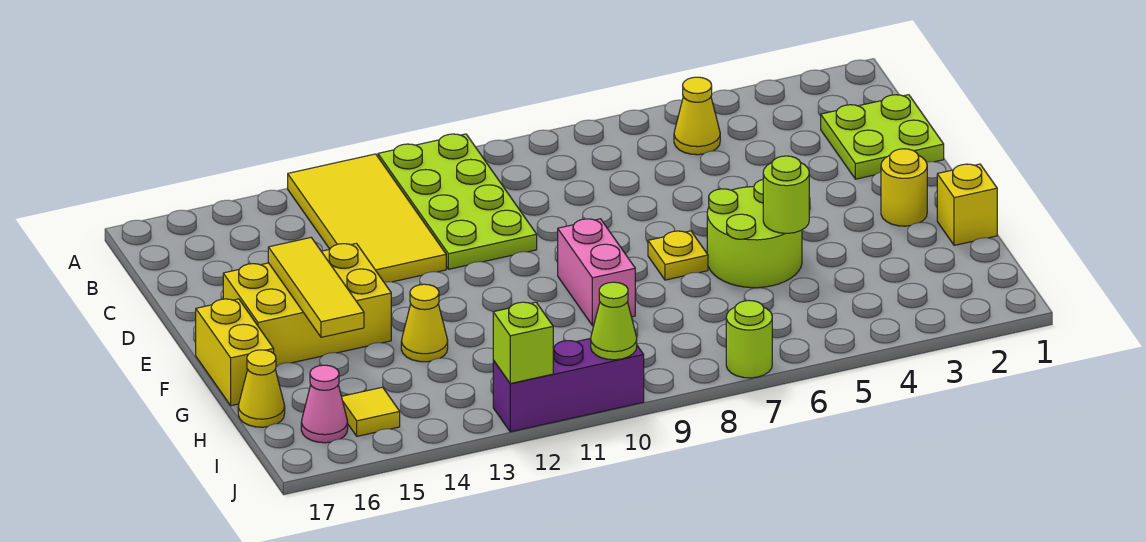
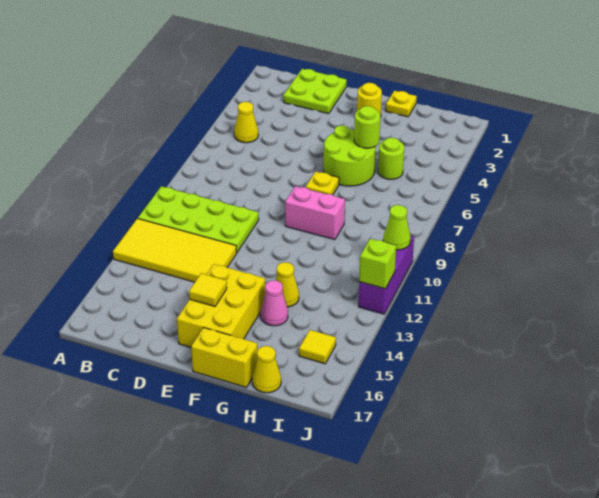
yellow tile E15:G15 level 2 -> yellow tile E15 level 2
yellow brick G1 level 1 -> yellow plate G1 level 1
pink cone I16 level 1 -> pink cone G14 level 1
lime round brick J7 level 1 -> lime round brick H5 level 1

